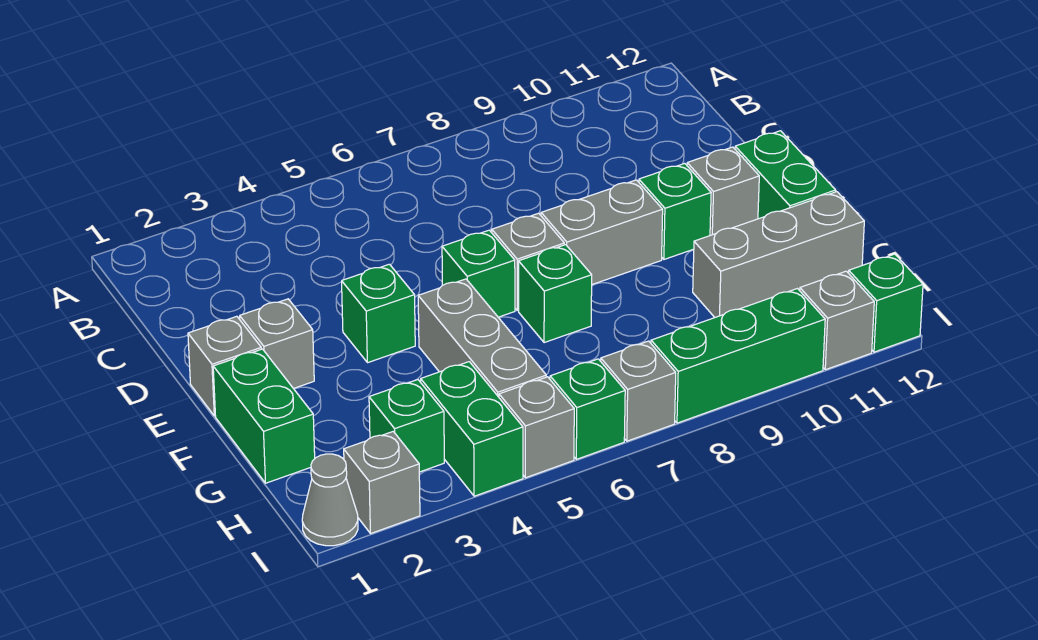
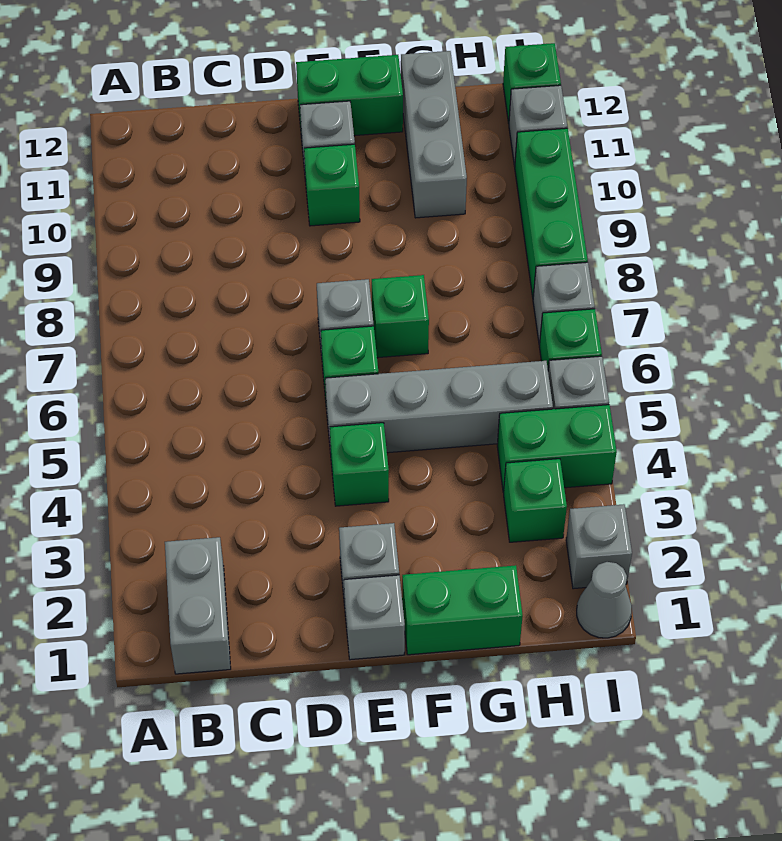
grey brick E8:E9 level 1 -> grey brick B1:B2 level 1
grey brick F5:H5 level 1 -> grey brick E5:H5 level 1

